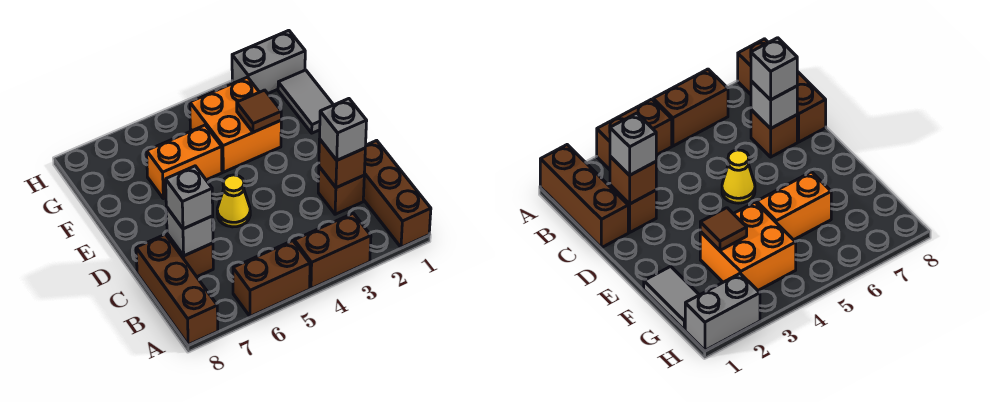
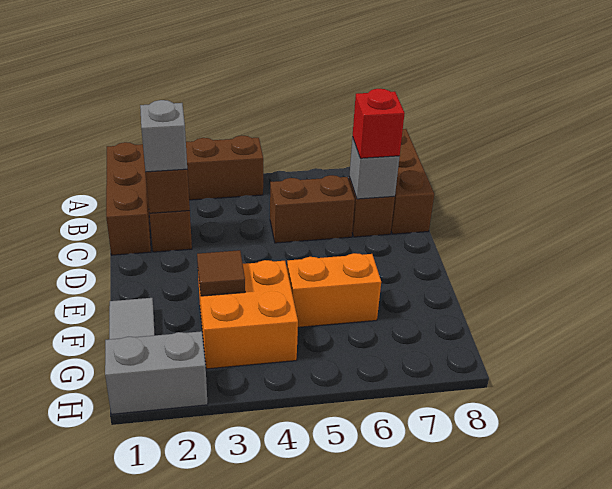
brown brick A5:A6 level 1 -> brown brick C5:C6 level 1
grey brick C7 level 3 -> red brick C7 level 3
yellow cone D5 level 1 -> none

